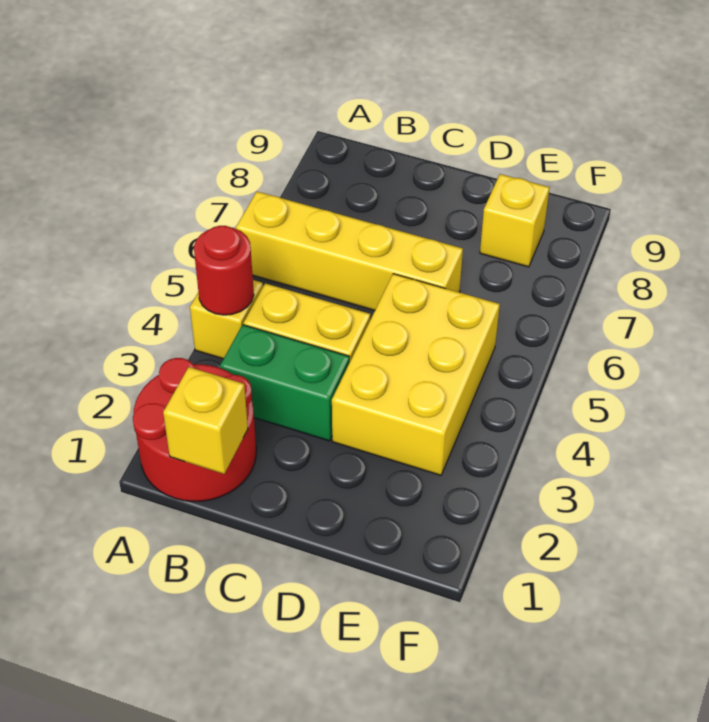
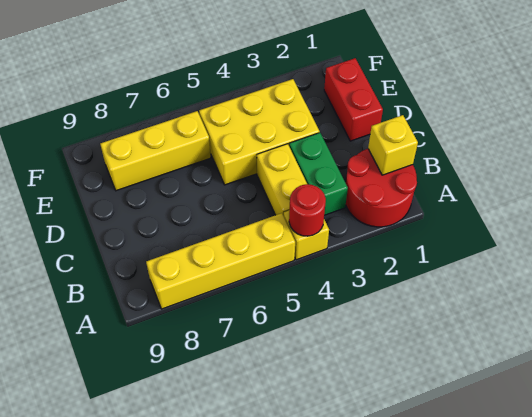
yellow brick A6:D6 level 1 -> yellow brick A5:A8 level 1
none -> red brick D1:E1 level 1
yellow brick E8 level 1 -> yellow brick E6:E8 level 1

